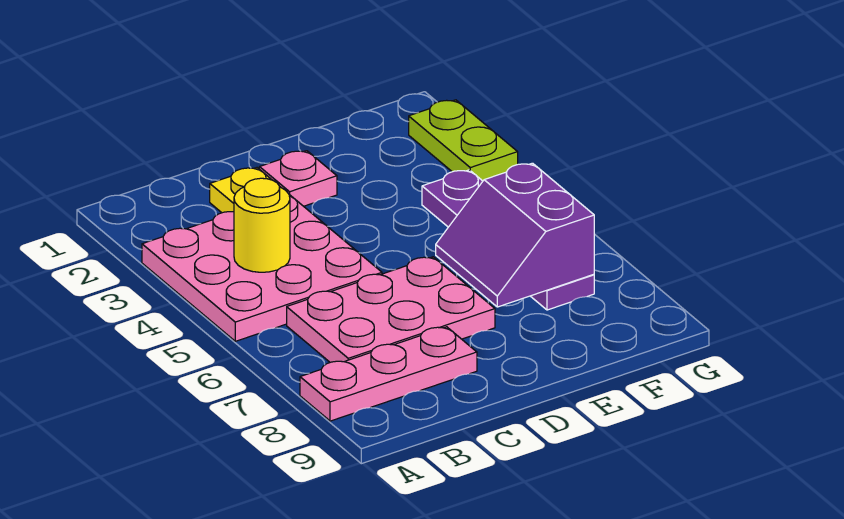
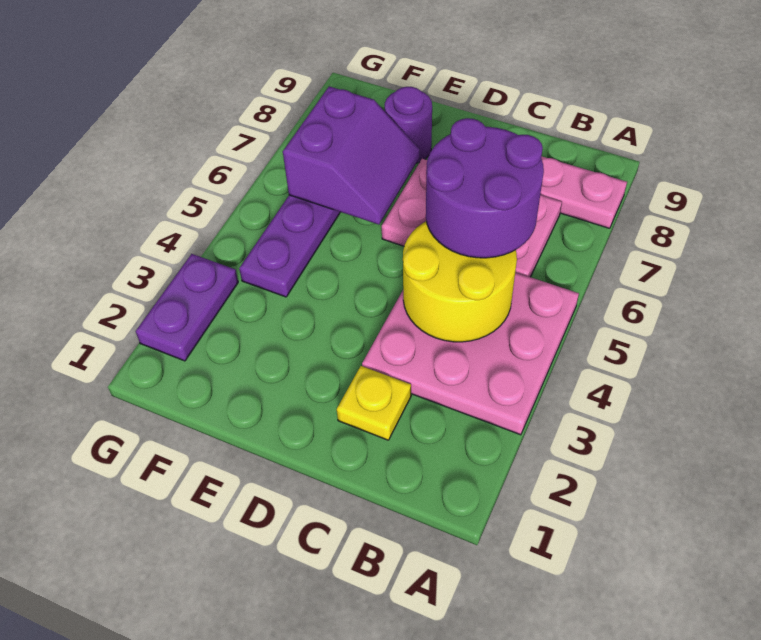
yellow round brick B4 level 2 -> yellow round brick B4:C5 level 2
none -> purple round brick B5:C6 level 3
pink plate D2 level 1 -> none
none -> purple round brick E8 level 1
lime plate G2:G3 level 1 -> purple plate G2:G3 level 1

